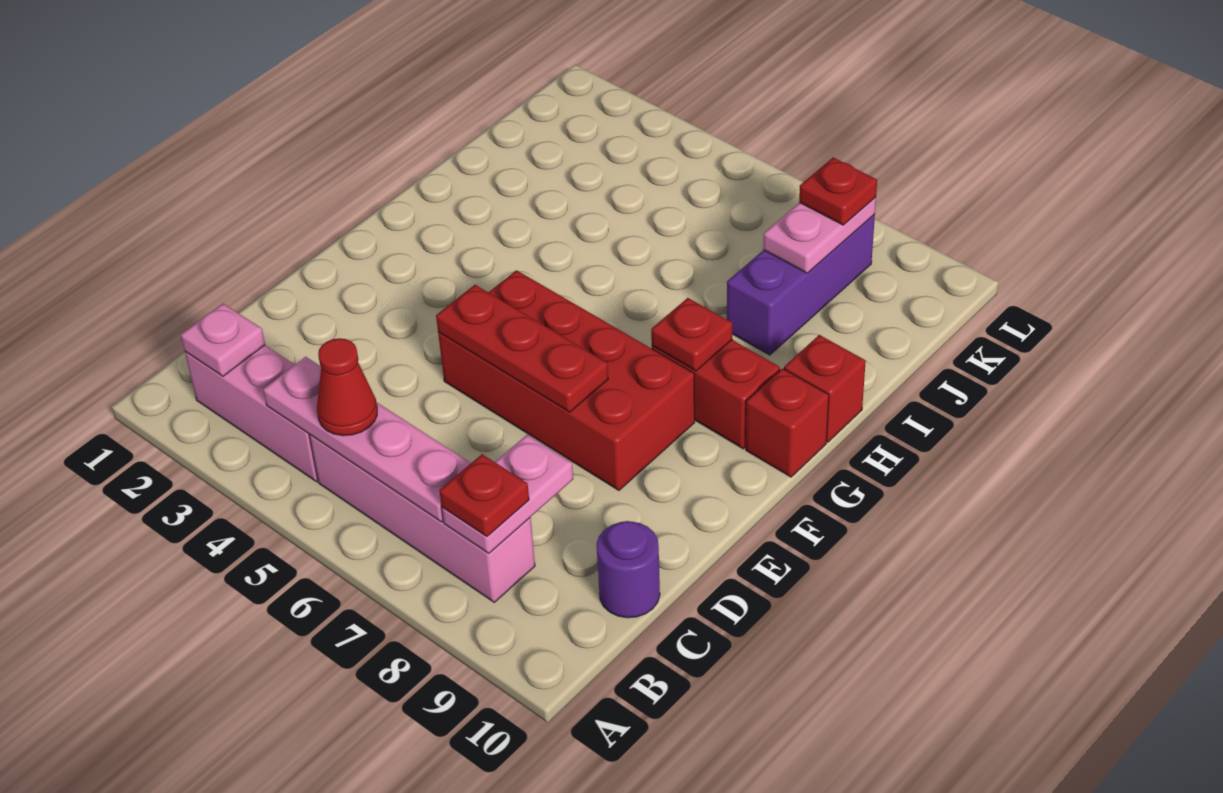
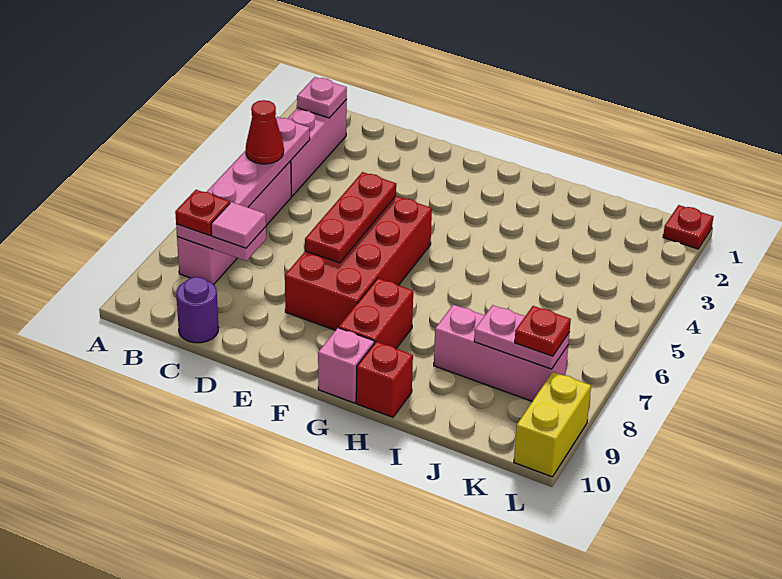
none -> pink tile C8 level 3
red plate G8 level 2 -> red plate L1 level 1
red brick G10 level 1 -> pink brick G10 level 1
purple brick I8:K8 level 1 -> pink brick I8:K8 level 1
none -> yellow brick L9:L10 level 1

